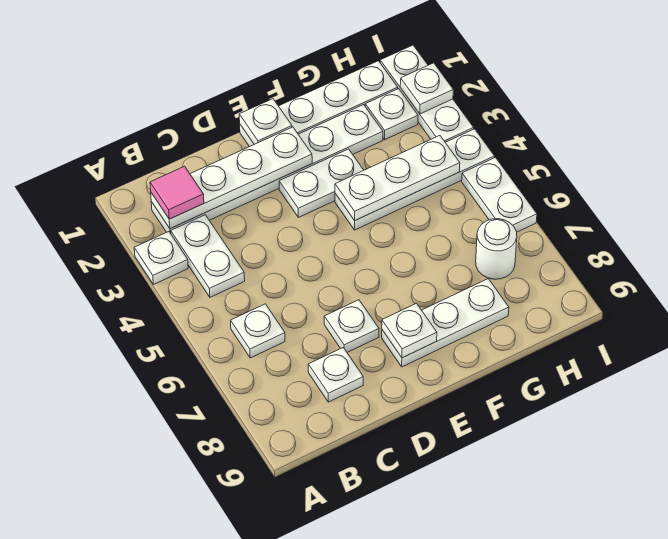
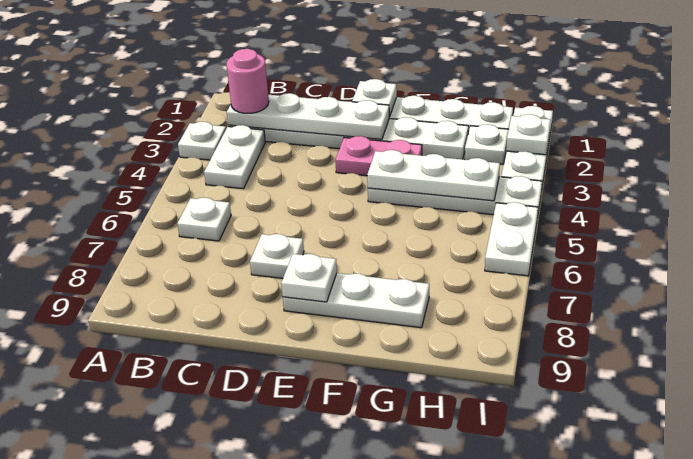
pink tile B2 level 3 -> pink round brick B2 level 3
white plate C8 level 1 -> none
white plate E3:F3 level 1 -> pink plate E3:F3 level 1
white round brick H7 level 1 -> none

